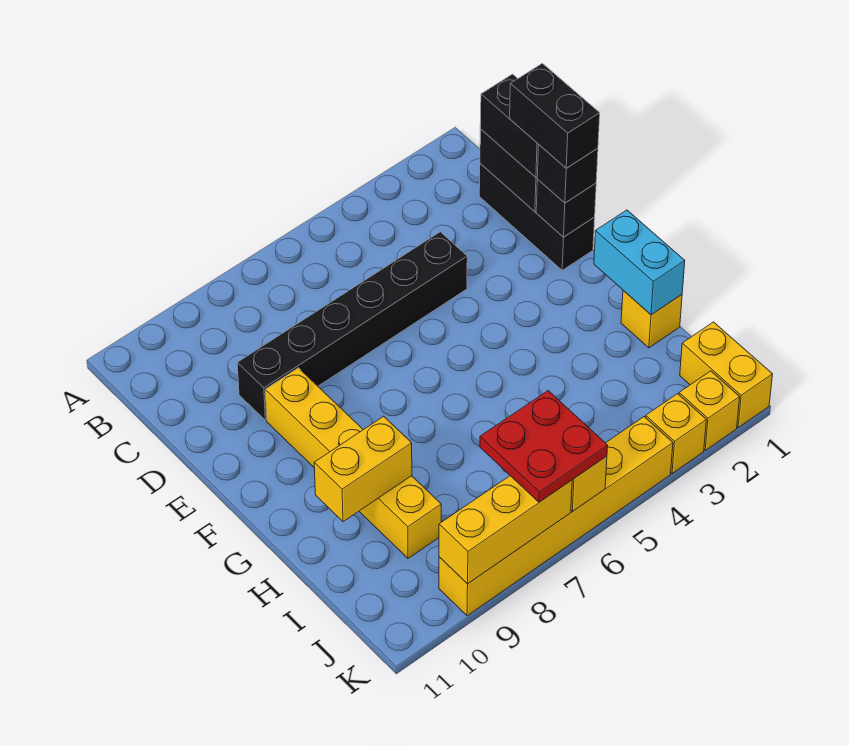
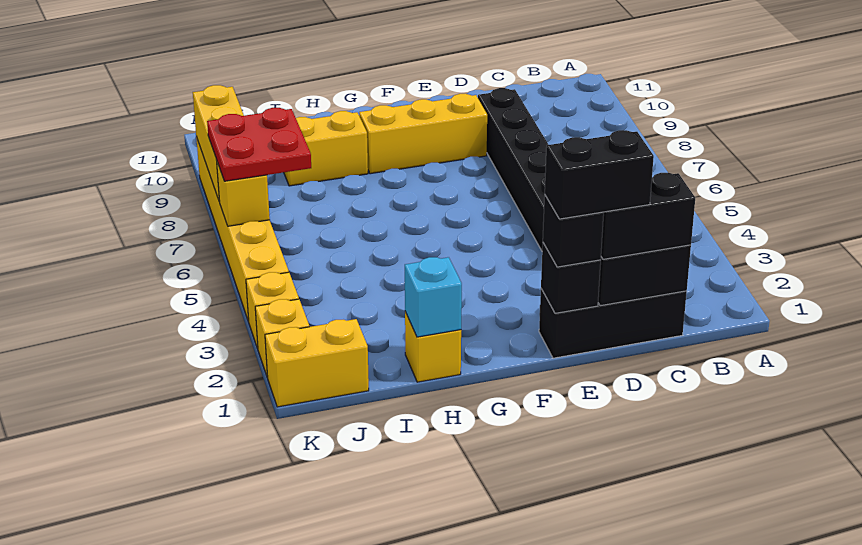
cyan brick G1:H1 level 2 -> cyan brick H1 level 2
yellow brick H9:H10 level 2 -> none

